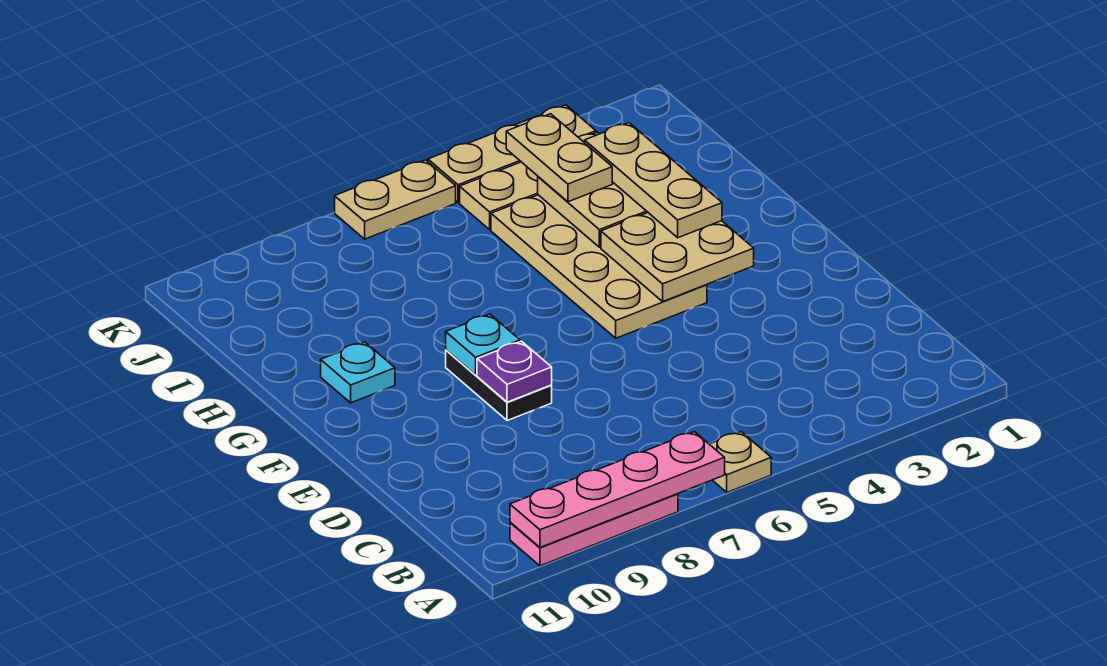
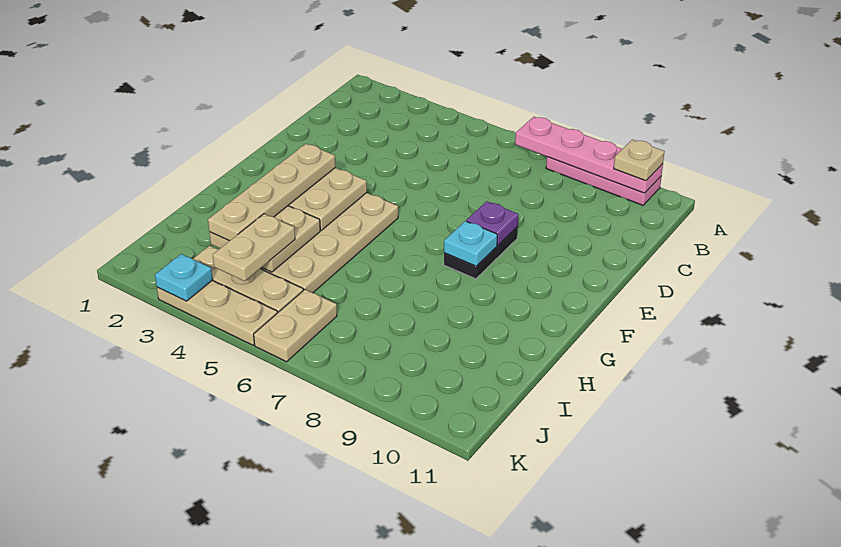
tan plate A6 level 1 -> tan plate A10 level 3
tan plate G3:I3 level 3 -> tan plate F3:I3 level 3
cyan plate G10 level 1 -> cyan plate K3 level 2
tan plate K6:K7 level 1 -> tan plate J6:K6 level 1

